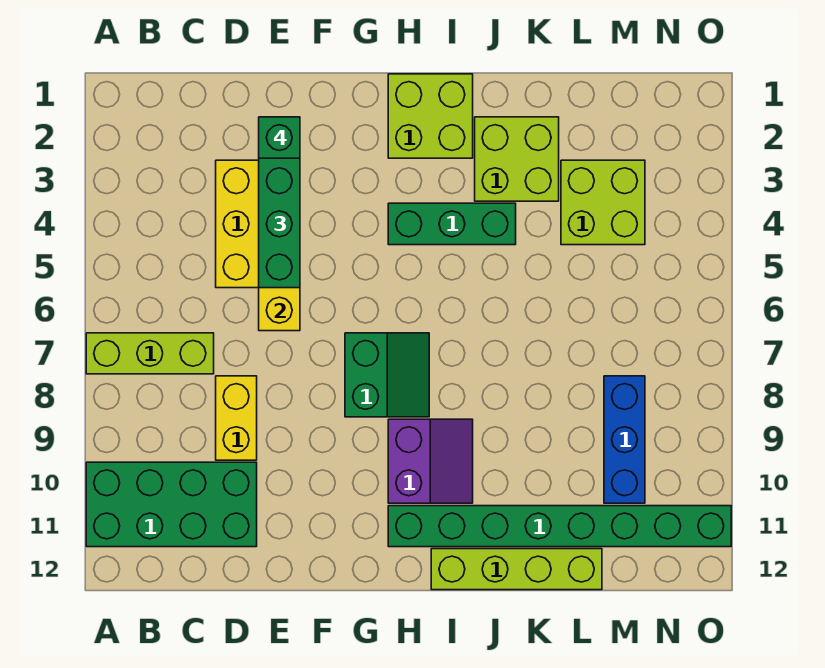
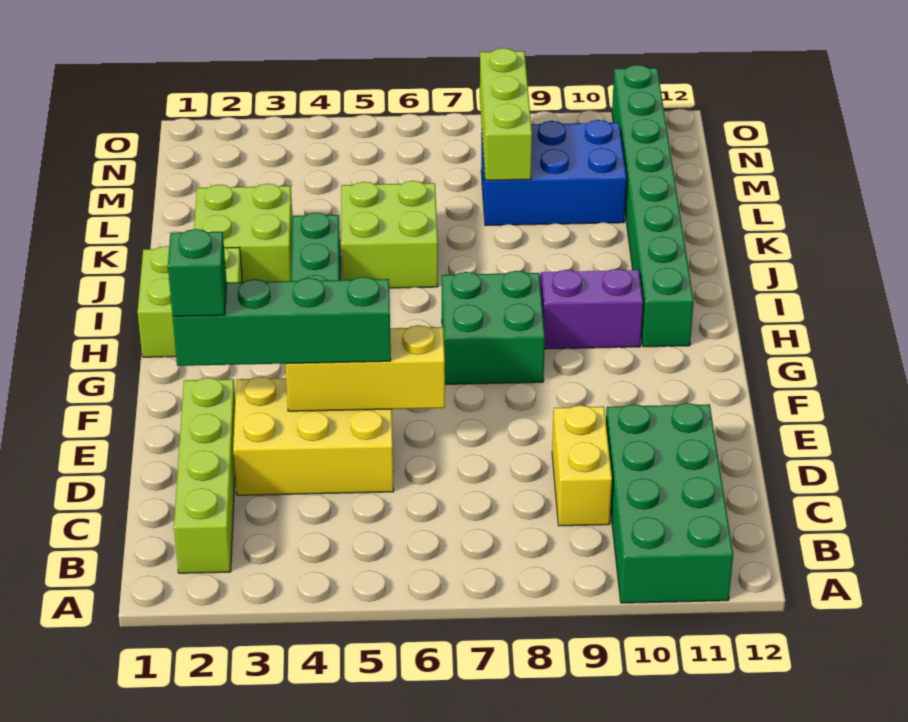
lime brick A7:C7 level 1 -> lime brick L8:N8 level 2
yellow brick D8:D9 level 1 -> yellow brick C9:D9 level 1
green slope G7:H8 level 1 top G -> green brick G7:H8 level 1
lime brick I12:L12 level 1 -> lime brick B2:E2 level 1
lime brick L3:M4 level 1 -> lime brick J5:K6 level 1
blue brick M8:M10 level 1 -> blue brick L8:M10 level 1

